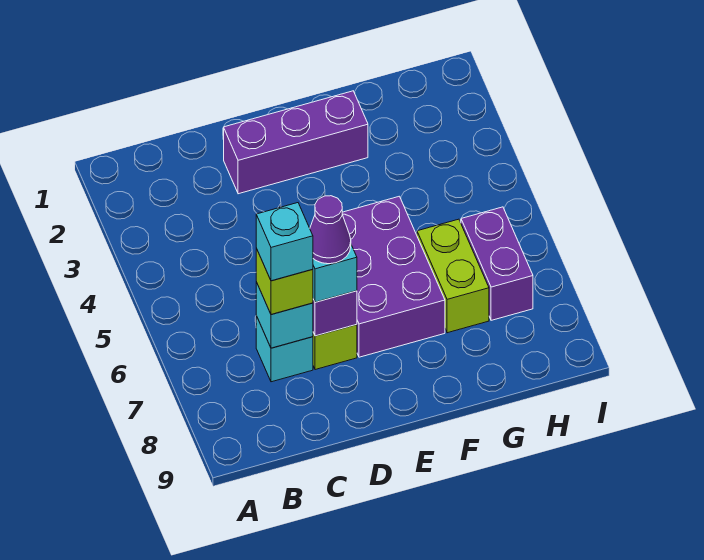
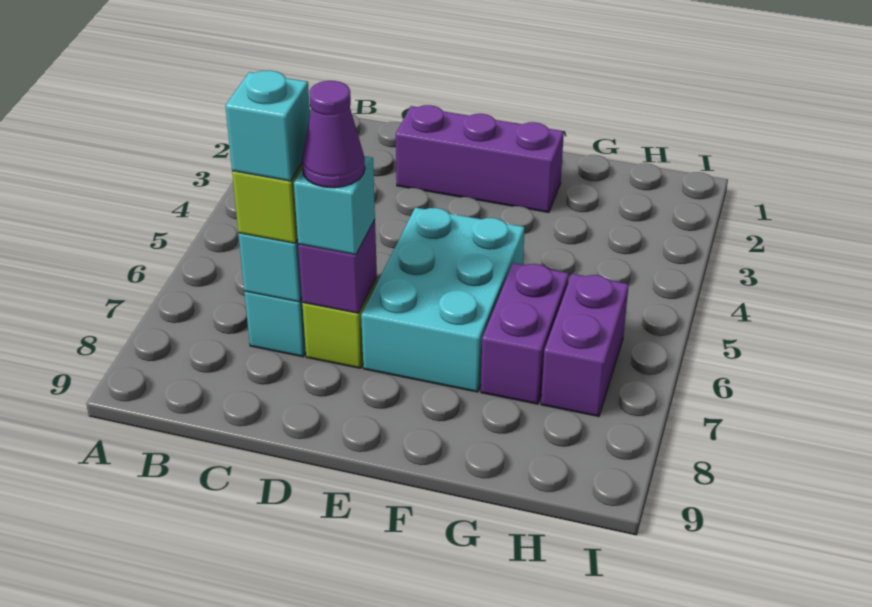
purple brick E5:F7 level 1 -> cyan brick E5:F7 level 1
lime brick G6:G7 level 1 -> purple brick G6:G7 level 1

